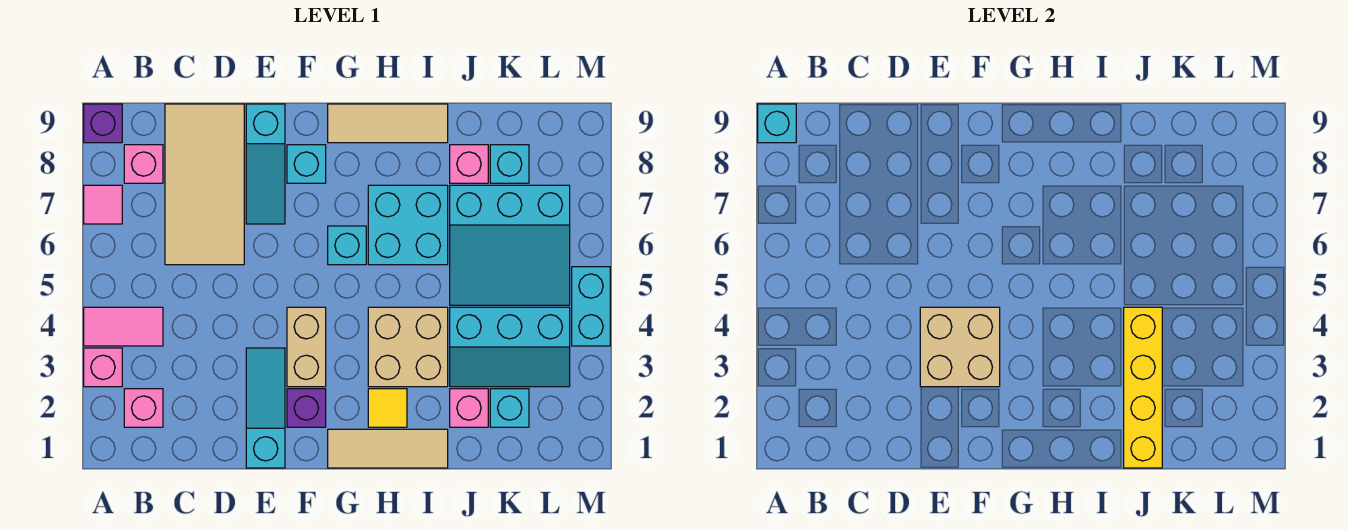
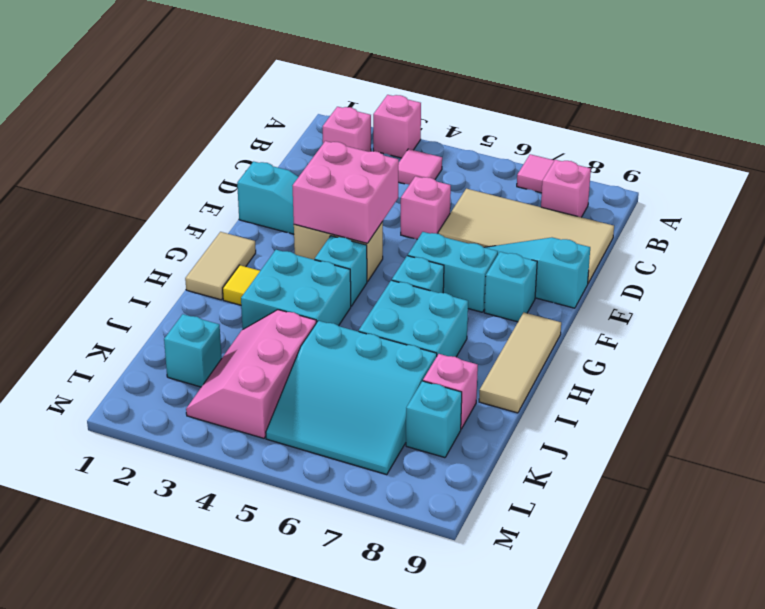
pink tile A4:B4 level 1 -> pink tile B4 level 1
purple brick A9 level 1 -> none
cyan brick A9 level 2 -> cyan brick G4 level 1
tan brick E3:F4 level 2 -> pink brick E3:F4 level 2
purple brick F2 level 1 -> none
tan tile G1:I1 level 1 -> tan tile G1:H1 level 1
tan brick H3:I4 level 1 -> cyan brick H3:I4 level 1
yellow brick J1:J4 level 2 -> none
pink brick J2 level 1 -> pink brick D5 level 1
cyan slope J3:L4 level 1 top 4 -> pink slope J3:L4 level 1 top 4
cyan slope J5:L7 level 1 top 7 -> cyan slope J5:L7 level 1 top J
cyan brick M4:M5 level 1 -> cyan brick F6:F7 level 1

